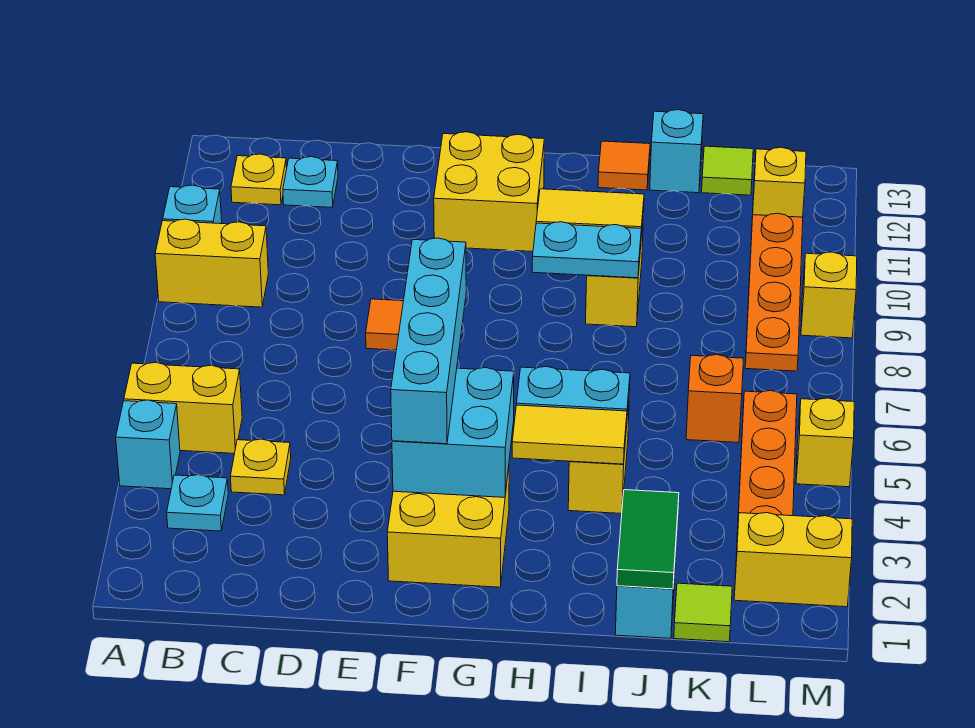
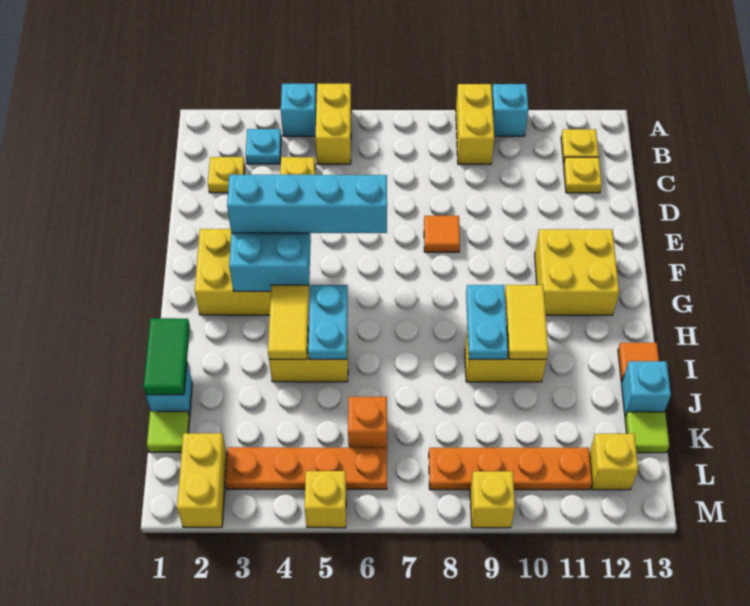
none -> yellow plate C2 level 1
cyan plate C12 level 1 -> yellow plate C12 level 1
green tile J1:J2 level 2 -> green tile I1:J1 level 2

